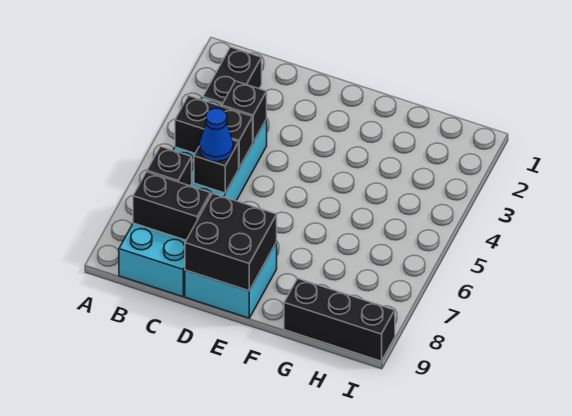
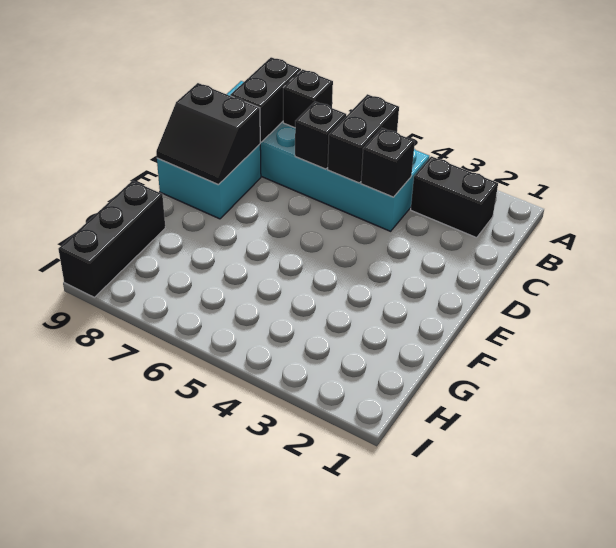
blue cone C6 level 3 -> none
black brick D8:E9 level 2 -> black slope D8:E9 level 2 top D

